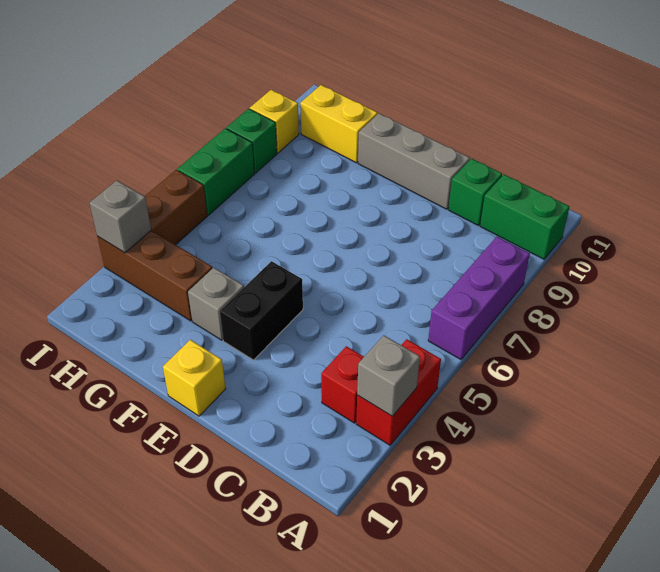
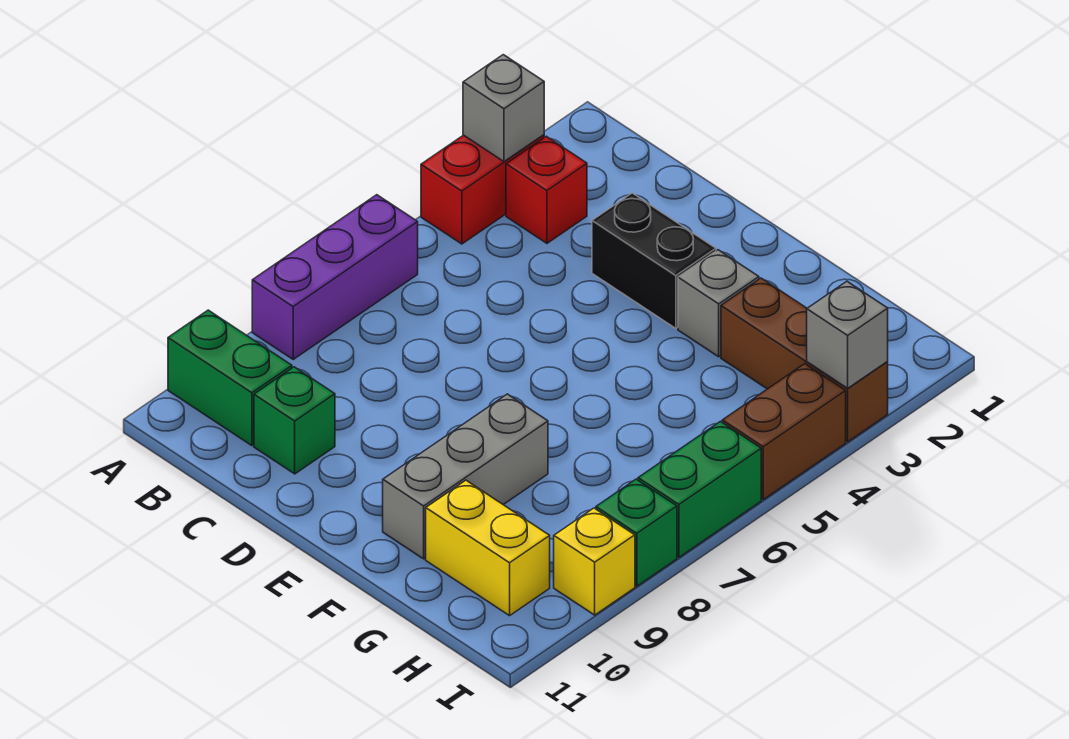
grey brick D10:F10 level 1 -> grey brick F8:F10 level 1
yellow brick E1 level 1 -> none
black brick E3:E4 level 1 -> black brick D3:E3 level 1

